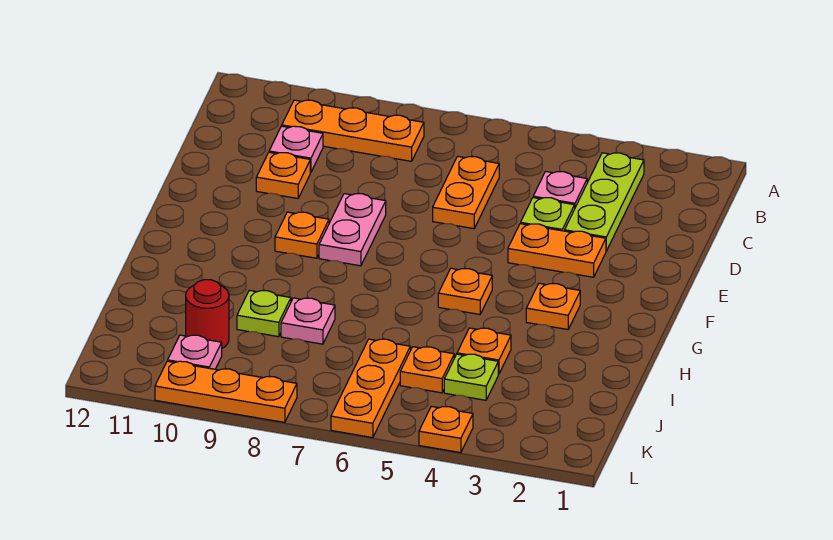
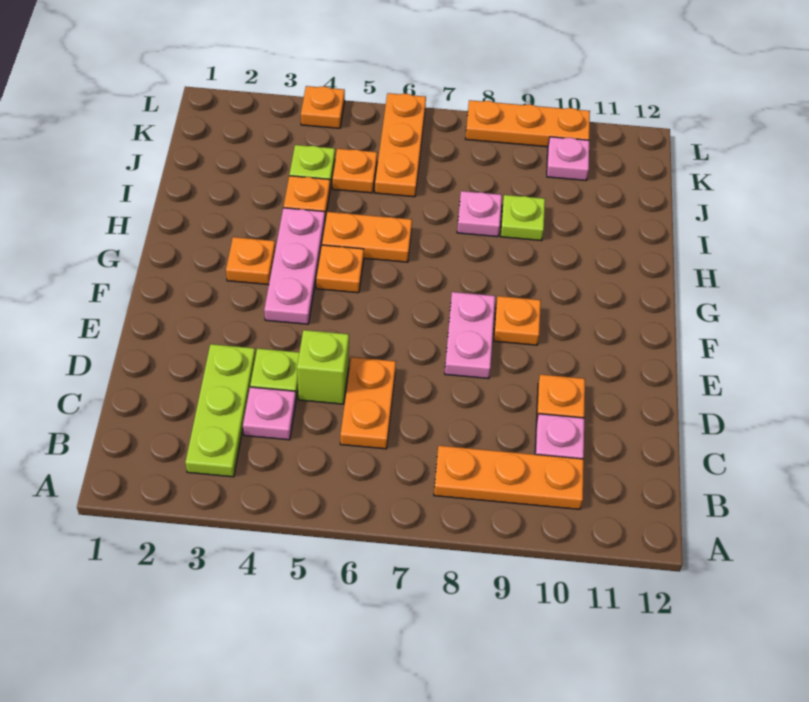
none -> lime brick D5 level 1
orange plate E3:E4 level 1 -> orange plate H5:H6 level 1
none -> pink plate F4:H4 level 1
red round brick J10 level 1 -> none

